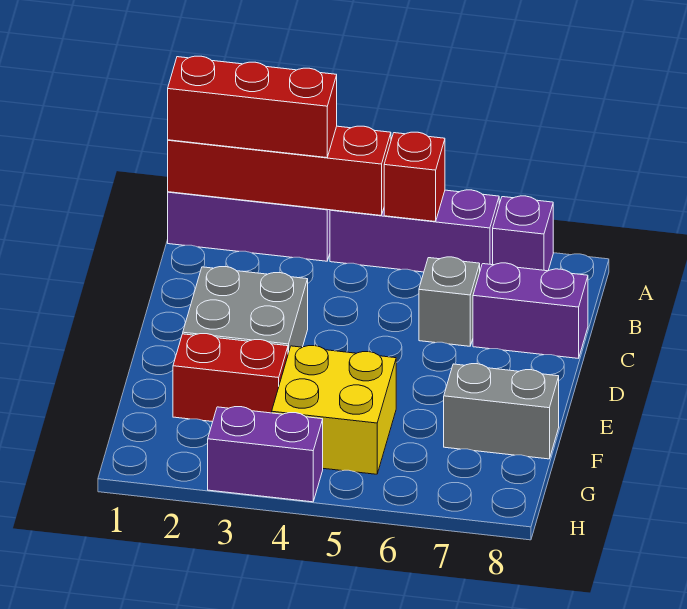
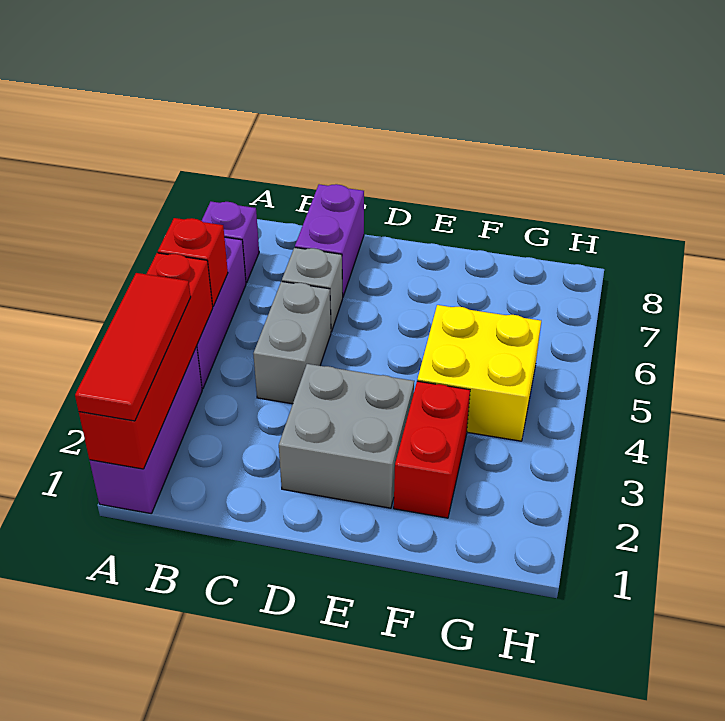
red brick A1:A3 level 3 -> red tile A1:A3 level 3
grey brick F7:F8 level 1 -> grey brick C4:C5 level 1
purple brick H3:H4 level 1 -> none

